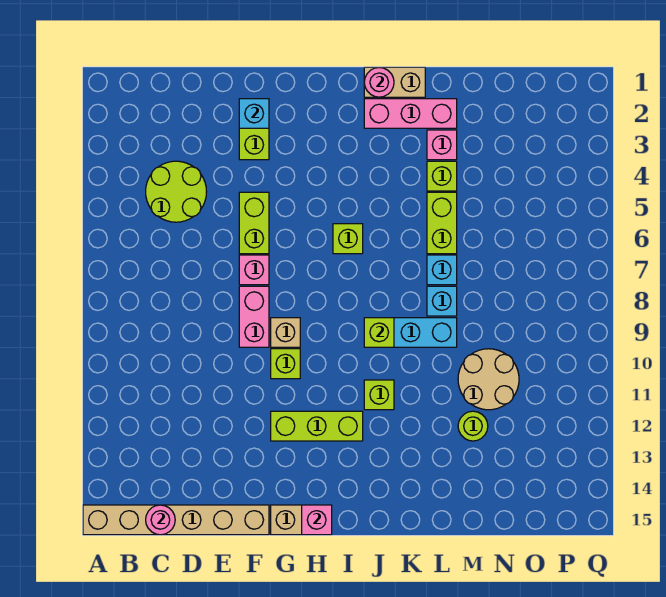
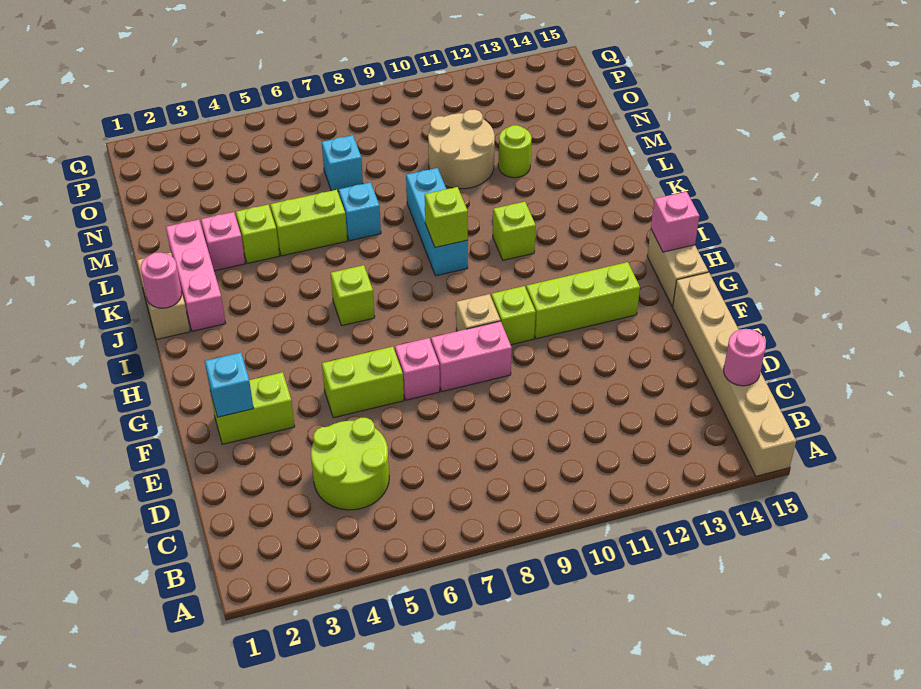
lime brick G12:I12 level 1 -> lime brick G11:G13 level 1
cyan brick L8 level 1 -> cyan brick N7 level 1

